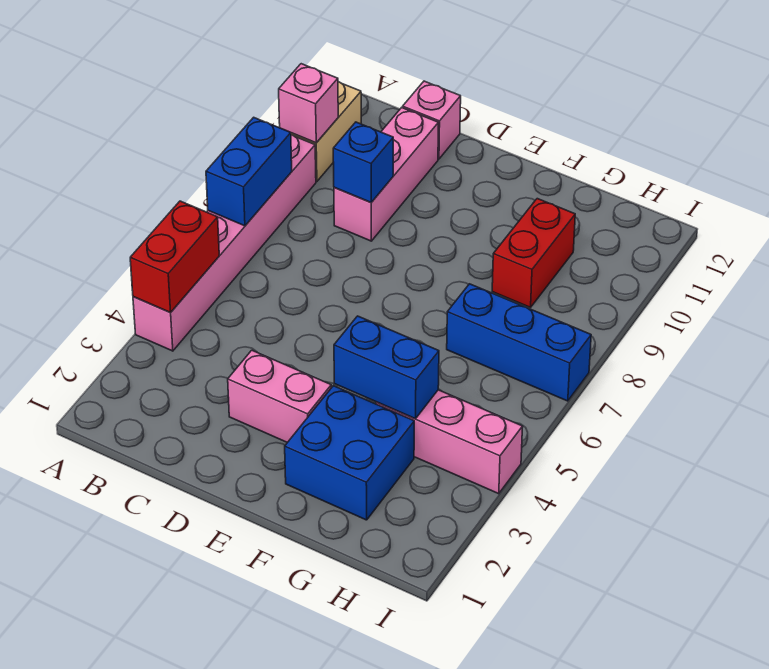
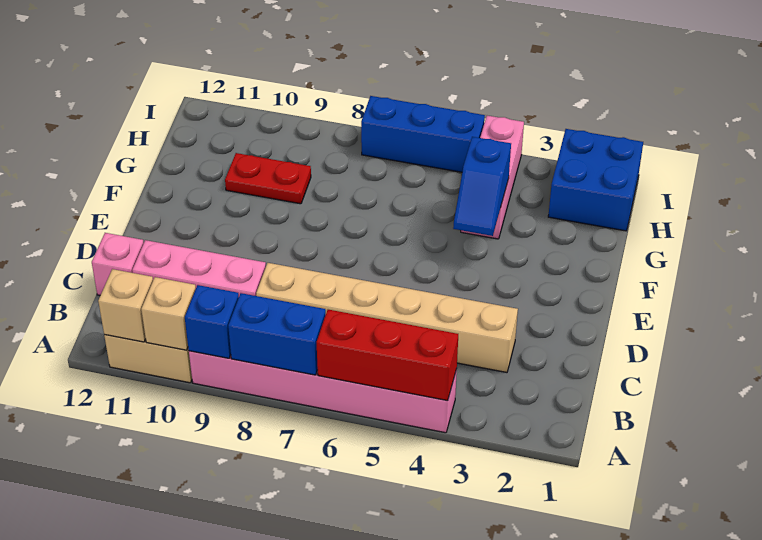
red brick A4:A5 level 2 -> red brick A4:A6 level 2
pink brick A10 level 2 -> tan brick A10 level 2
none -> tan brick A11 level 2
none -> tan brick C3:C8 level 1
blue brick C9 level 2 -> blue brick A9 level 2
pink brick D3:E3 level 1 -> none
blue brick F2:G3 level 1 -> blue brick H1:I2 level 1
blue brick F4:G4 level 2 -> blue slope F4:G4 level 2 top G
blue brick G7:I7 level 1 -> blue brick I5:I7 level 1
red brick G9:G10 level 1 -> red plate G9:G10 level 1

